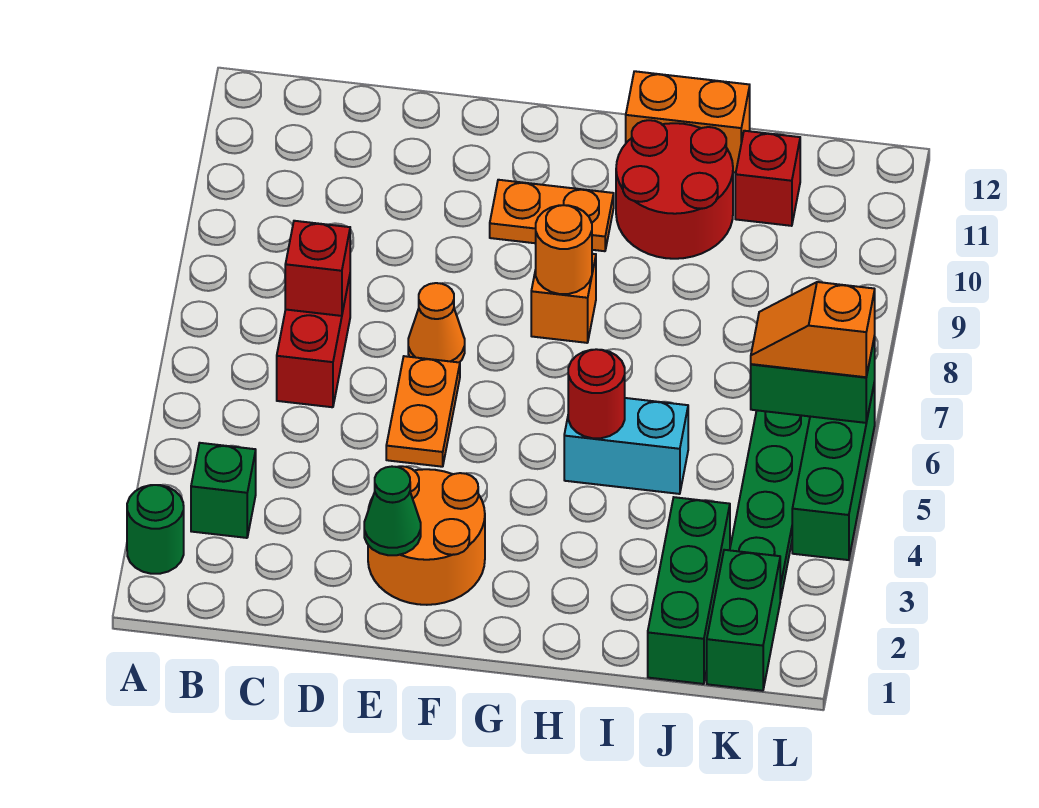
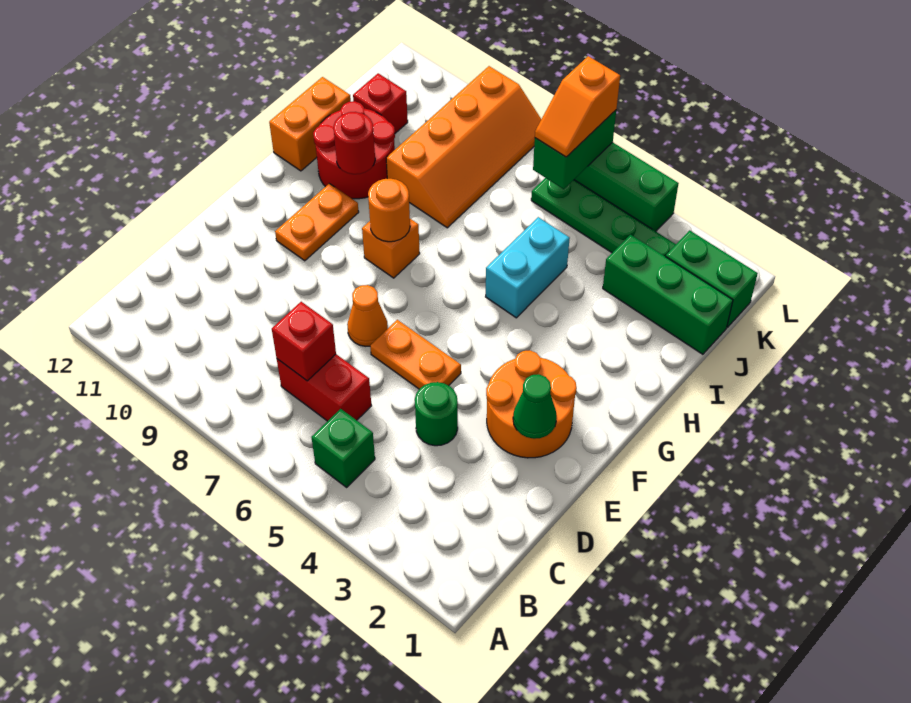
green round brick A2 level 1 -> green round brick D4 level 1
green brick B3 level 1 -> green brick B5 level 1
red round brick H5 level 2 -> red round brick H10 level 2
none -> orange slope I8:L9 level 1 top 9

